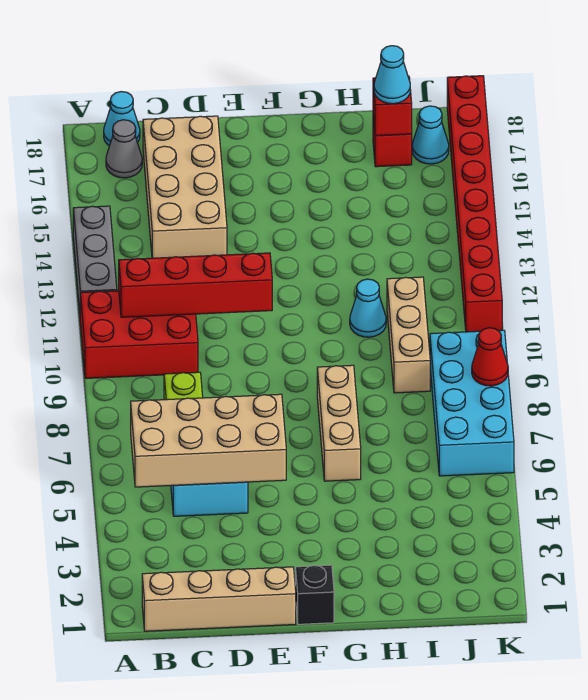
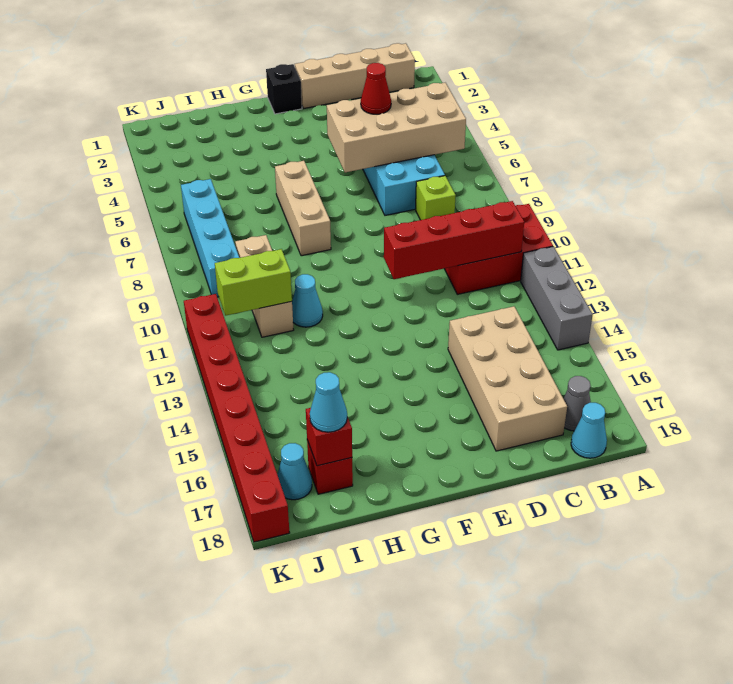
none -> lime brick I11:J11 level 2
cyan brick J6:K9 level 1 -> cyan brick J6:J9 level 1
red cone K8 level 2 -> red cone D5 level 3

